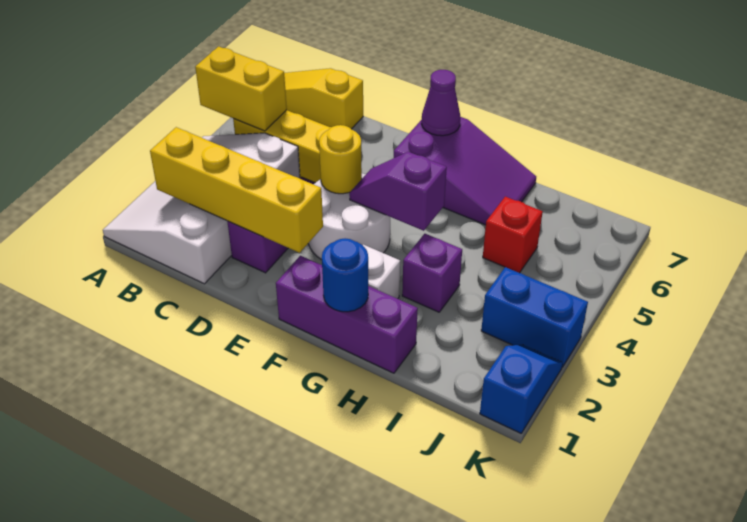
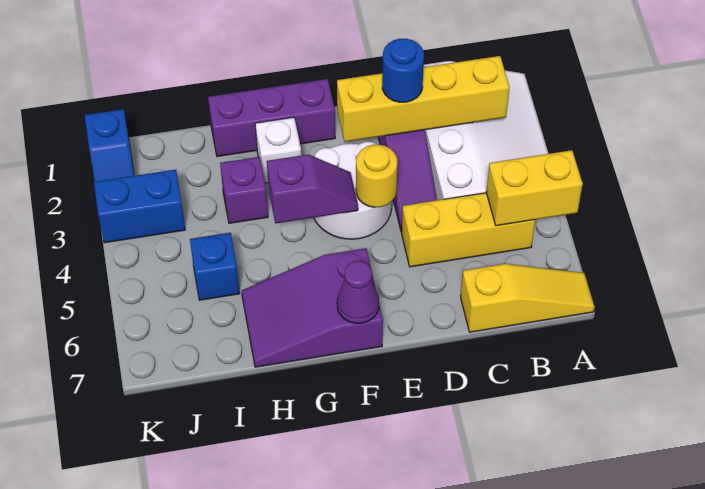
blue round brick G1 level 2 -> blue round brick D2 level 3
red brick I5 level 1 -> blue brick I5 level 1

